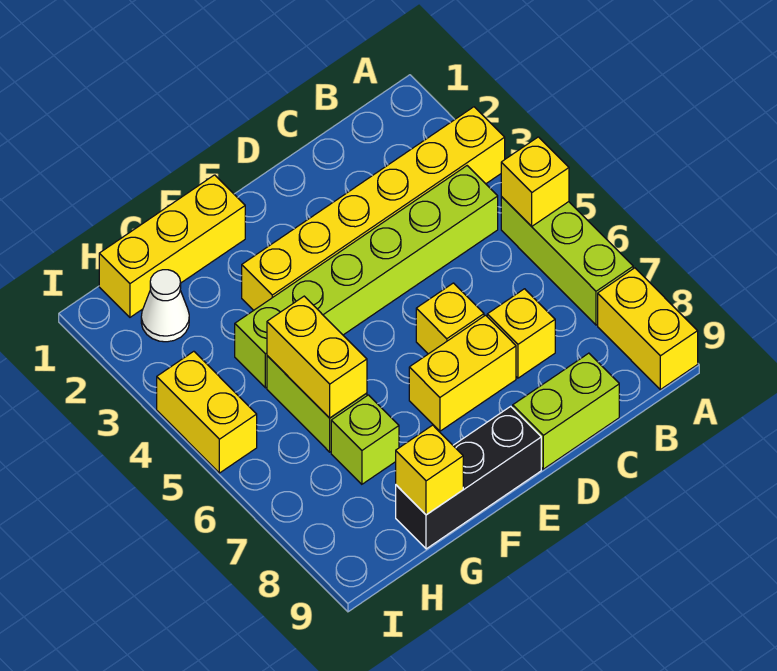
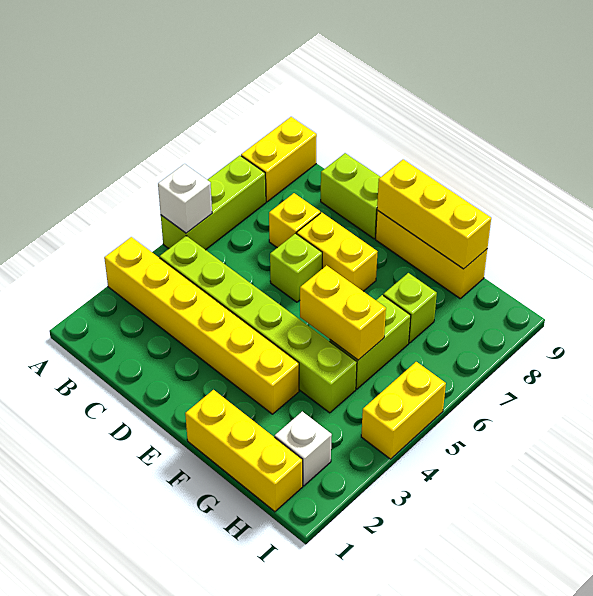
yellow brick A5 level 2 -> white brick A5 level 2
yellow brick D6 level 1 -> lime brick D6 level 1
black brick E9:G9 level 1 -> yellow brick E9:G9 level 1
yellow brick G5:G6 level 2 -> yellow brick F5:G5 level 2
yellow brick G9 level 2 -> yellow brick E9:G9 level 2
white cone H2 level 1 -> white brick H2 level 1

